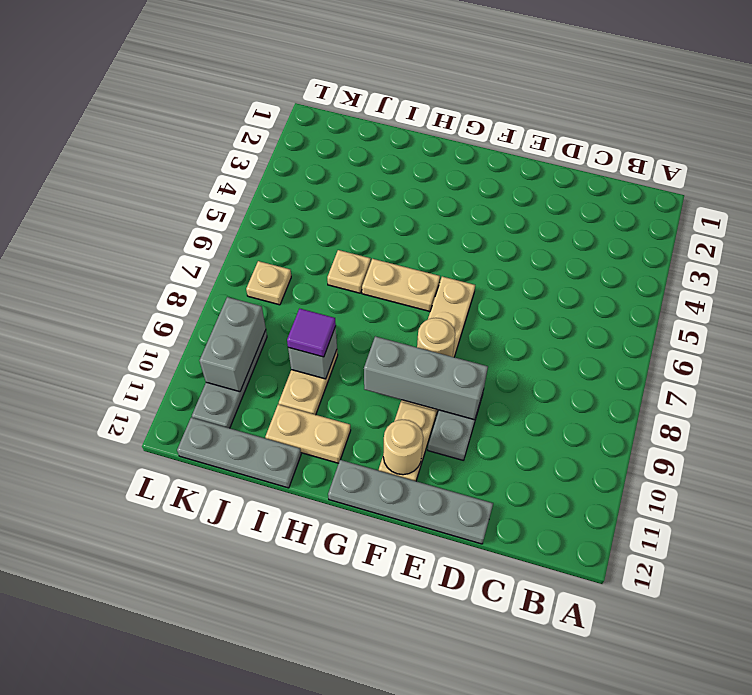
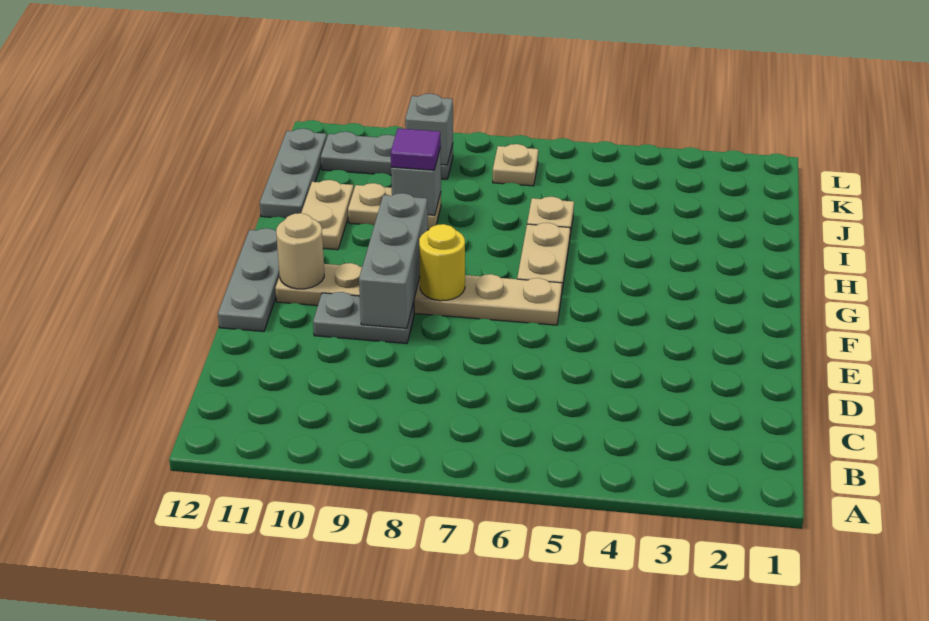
grey plate D12:G12 level 1 -> grey plate E12:G12 level 1
tan round brick F8 level 2 -> yellow round brick F8 level 2
grey brick K9:K10 level 2 -> grey brick K9 level 2

